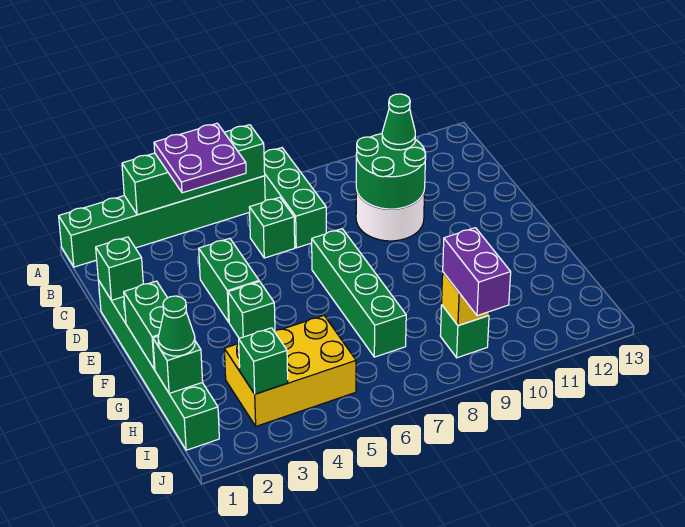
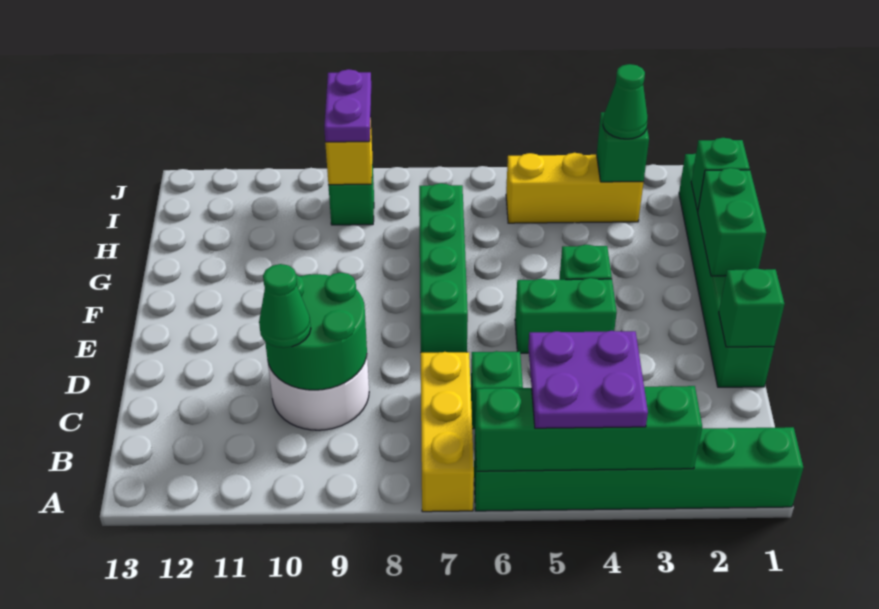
green brick A7:C7 level 1 -> yellow brick A7:C7 level 1
green brick D4:E4 level 1 -> green brick E4:E5 level 1
green cone H1 level 3 -> green cone I3 level 3
yellow brick H3:I5 level 1 -> yellow brick I3:I5 level 1
purple brick I9:J9 level 3 -> purple plate I9:J9 level 3

